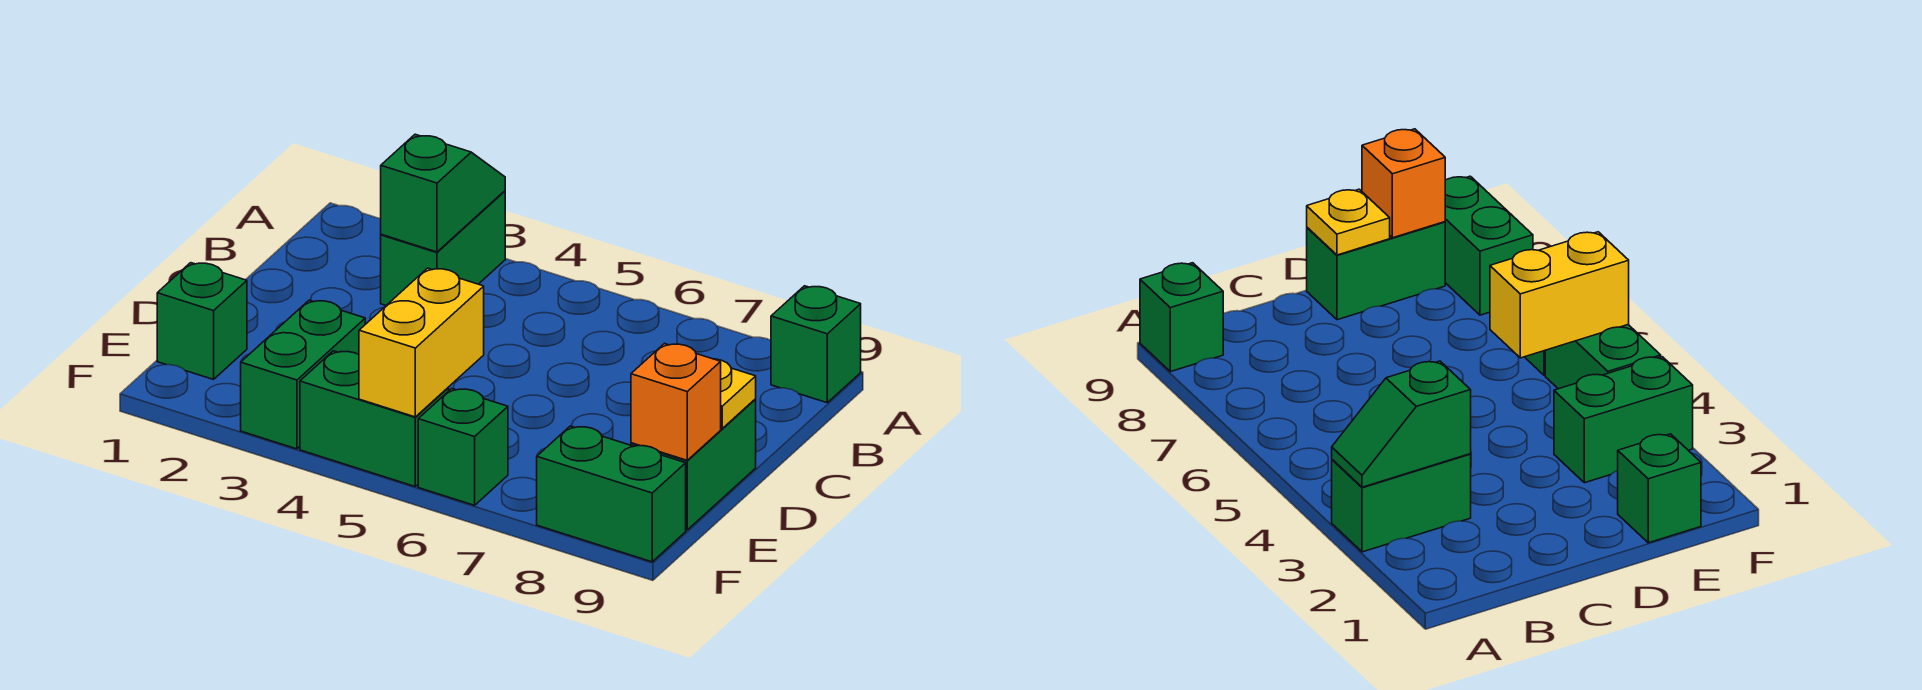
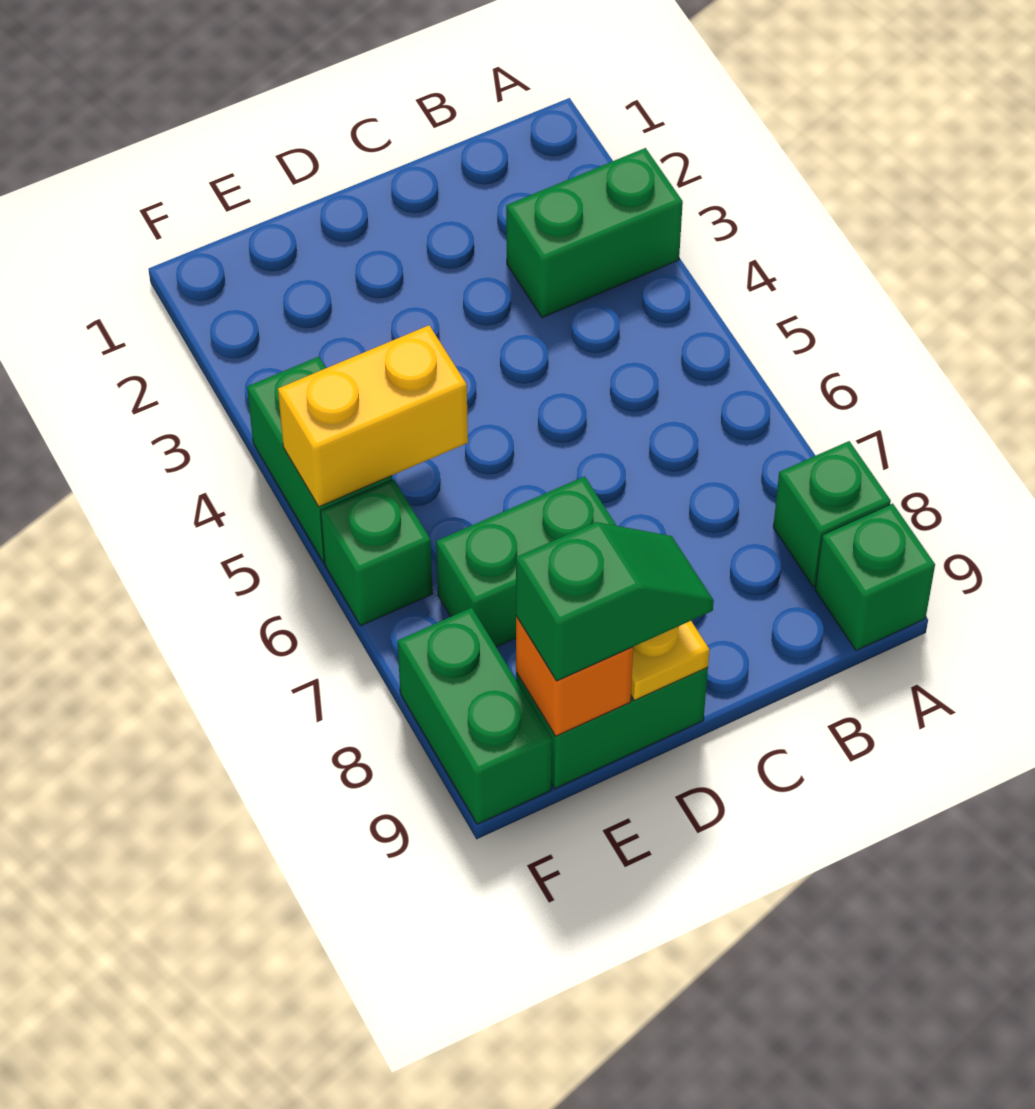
green slope A3:B3 level 2 top B -> green slope D9:E9 level 3 top E
green brick E1 level 1 -> green brick A8 level 1
green brick E3:F3 level 1 -> green brick D7:E7 level 1

